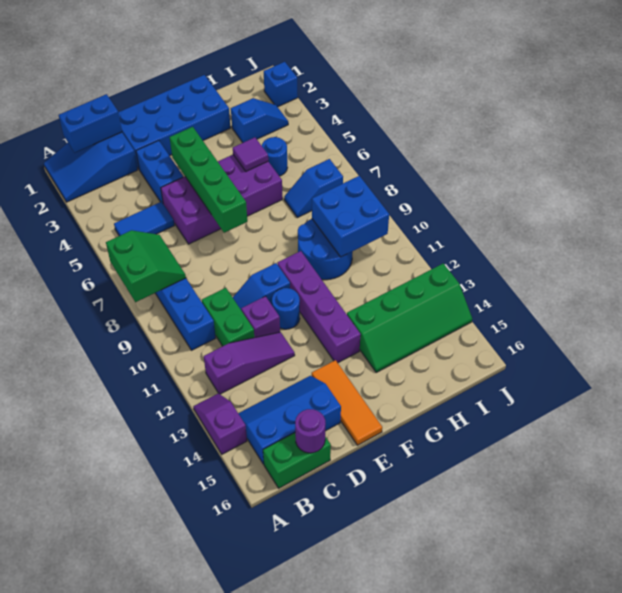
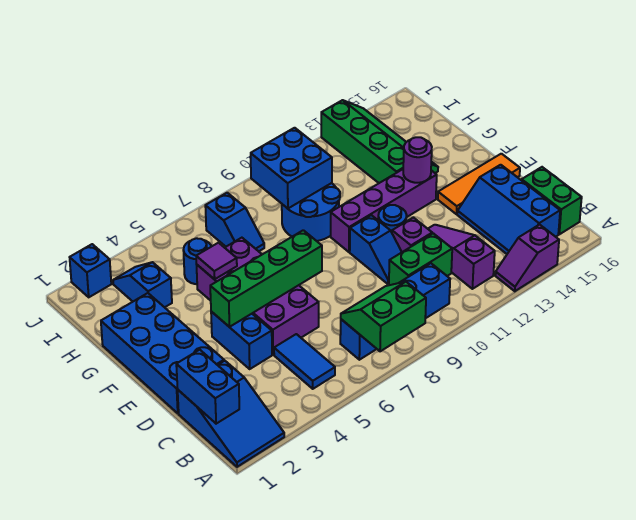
purple round brick C16 level 2 -> purple round brick F13 level 2
blue brick D3:D4 level 1 -> blue brick D4:E4 level 1

